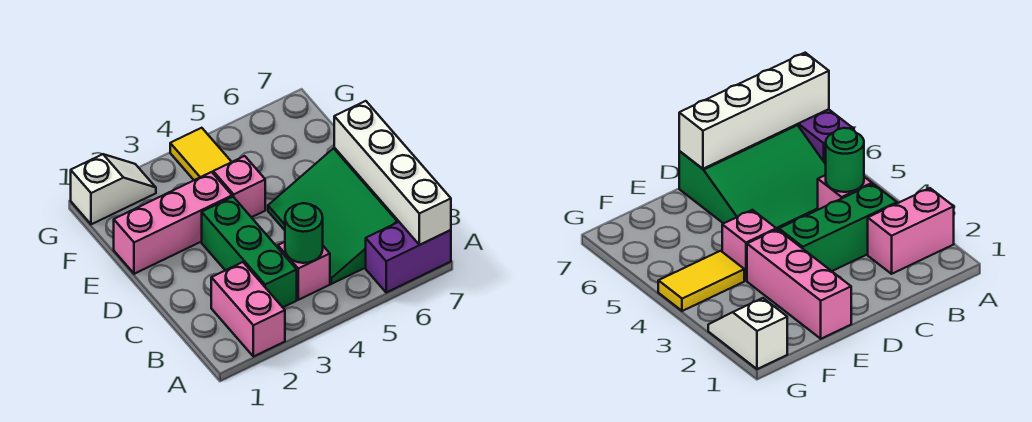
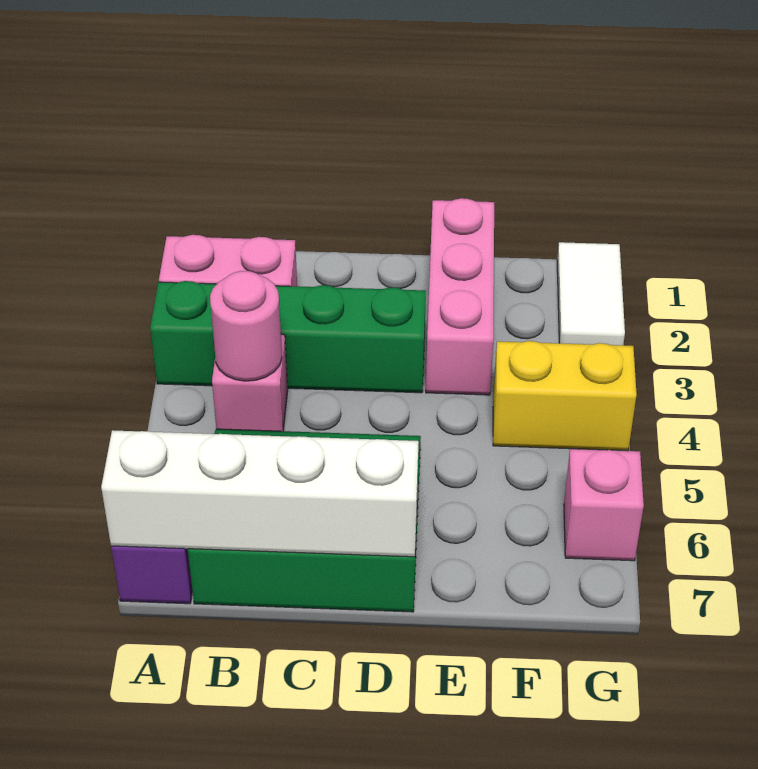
green brick B3:D3 level 1 -> green brick A3:D3 level 1
green round brick B4 level 2 -> pink round brick B4 level 2
pink brick E4 level 1 -> pink brick G6 level 1
yellow tile F4:G4 level 1 -> yellow brick F4:G4 level 1
white slope G1:G2 level 1 top 1 -> white tile G1:G2 level 1

